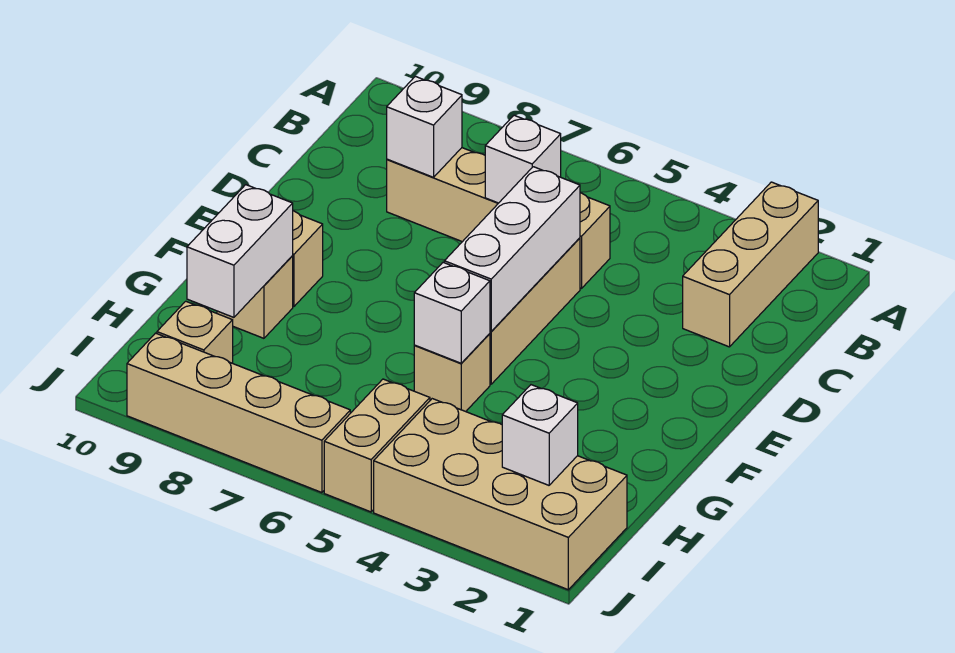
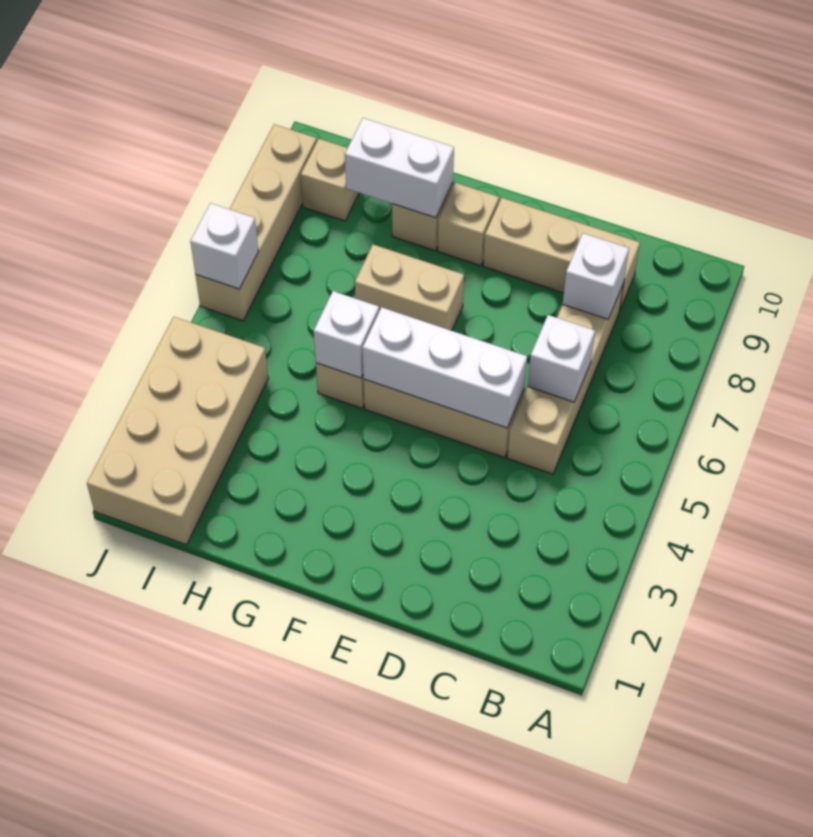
tan brick A2:C2 level 1 -> tan brick C9:E9 level 1
white brick I2 level 2 -> white brick J6 level 2
tan brick I5:J5 level 1 -> tan brick F7:G7 level 1

